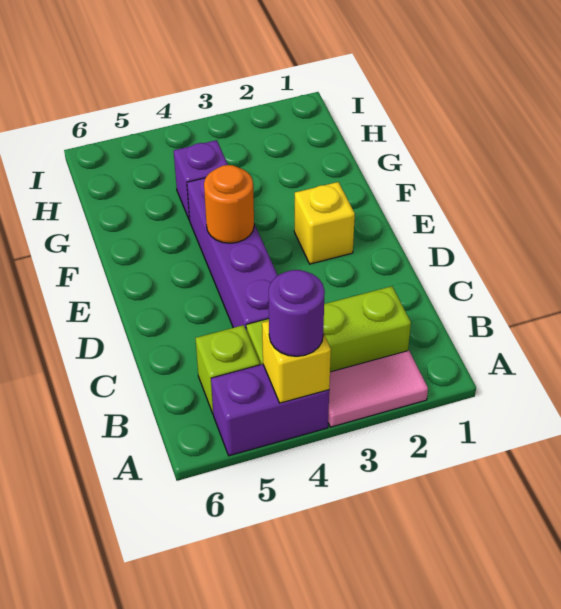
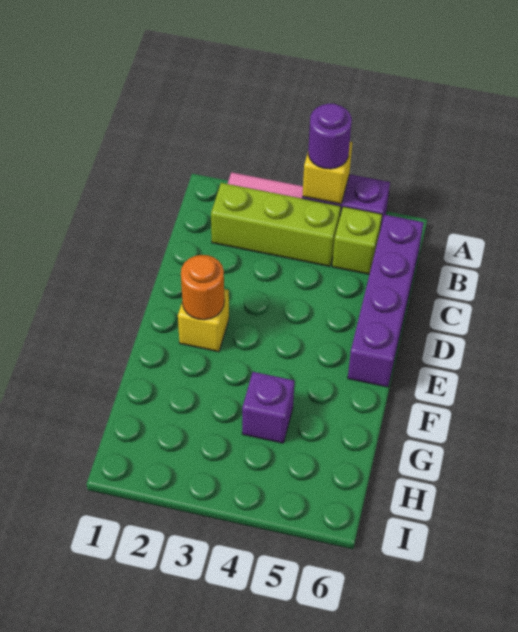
purple brick C4:F4 level 1 -> purple brick B6:E6 level 1
orange round brick E4 level 2 -> orange round brick E2 level 2

